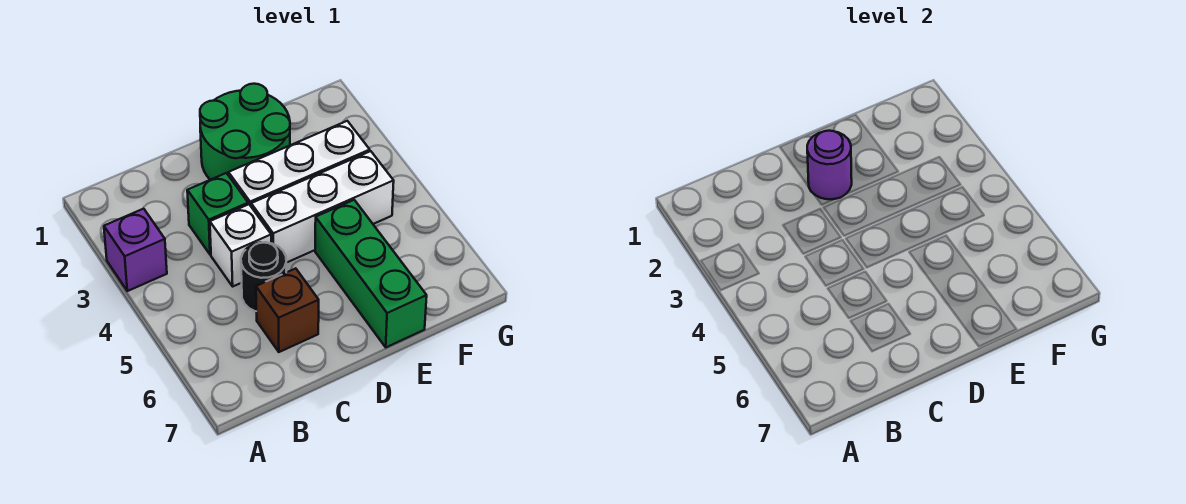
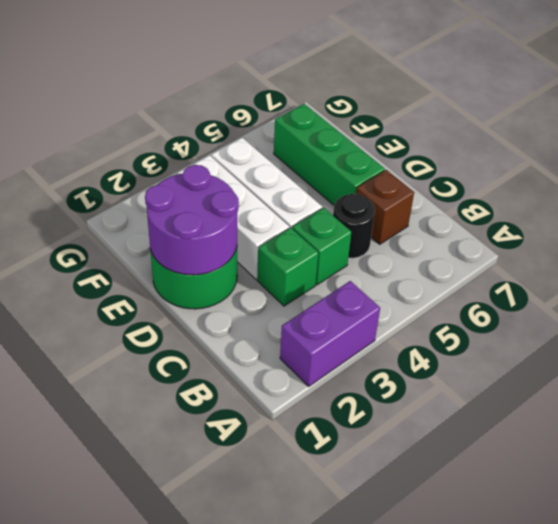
purple brick A3 level 1 -> purple brick A2:A3 level 1
white brick C4 level 1 -> green brick C4 level 1
purple round brick D2 level 2 -> purple round brick D1:E2 level 2
green brick E5:E7 level 1 -> green brick D6:F6 level 1

